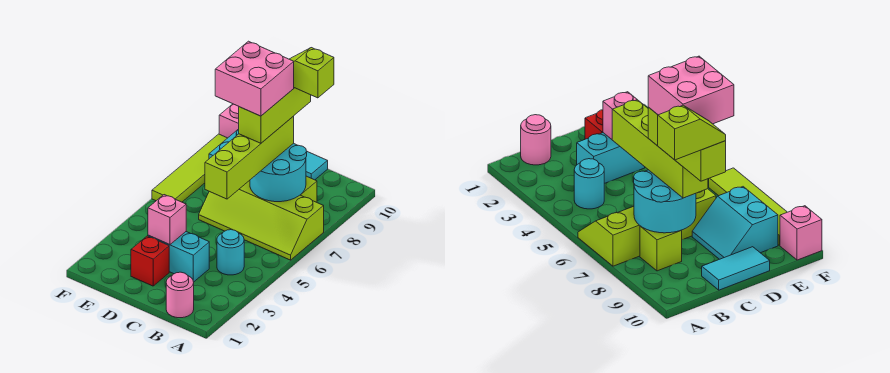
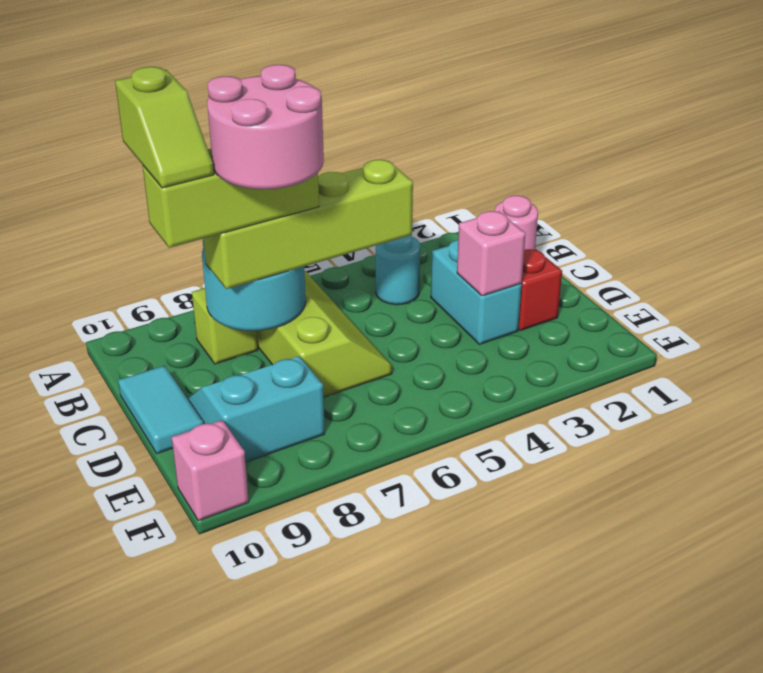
pink brick C7:D8 level 5 -> pink round brick C7:D8 level 5
lime tile F6:F9 level 1 -> none

